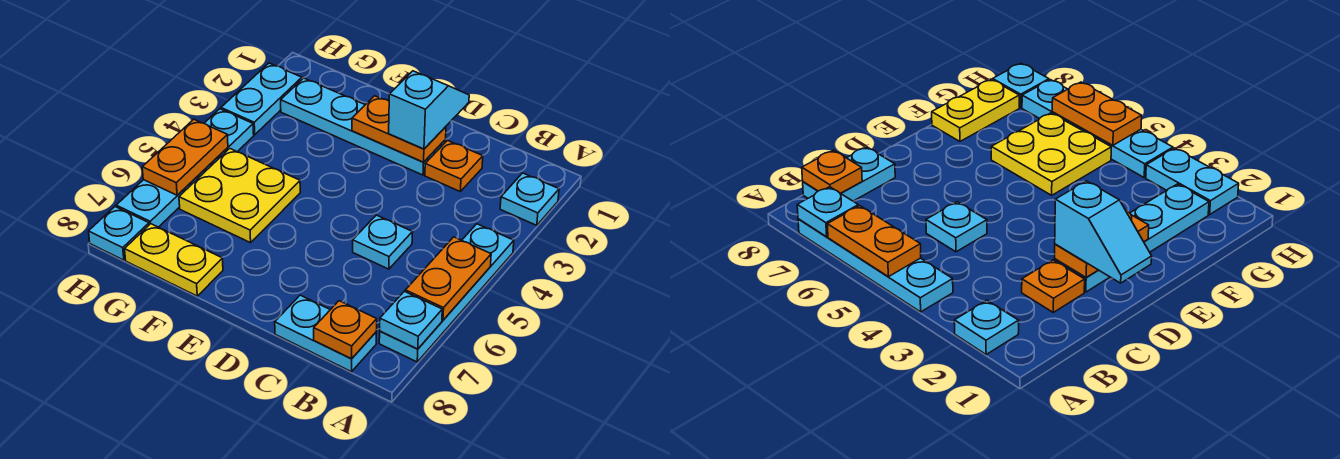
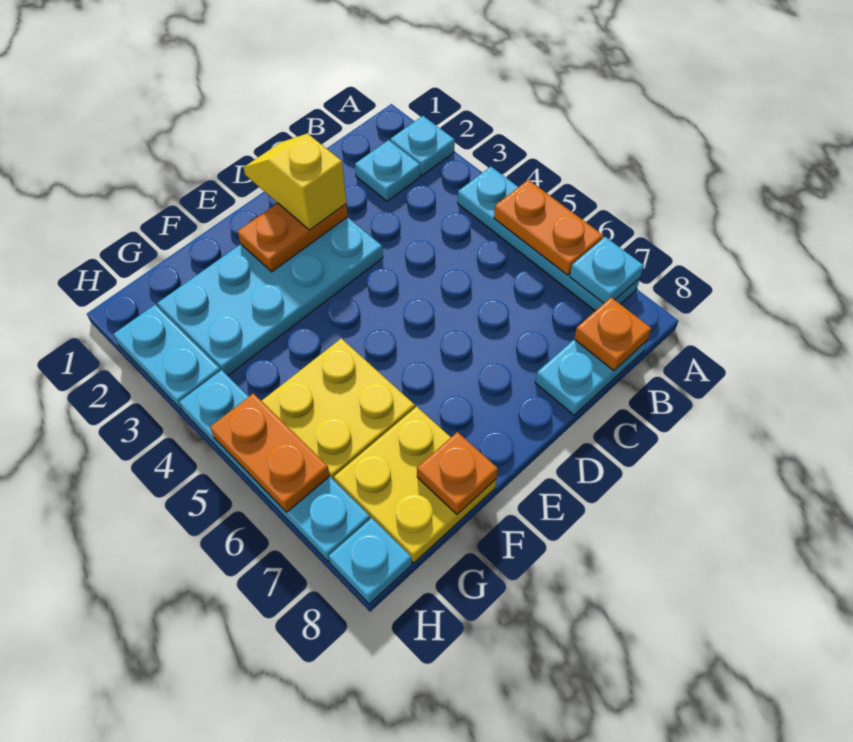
orange plate C2 level 1 -> orange plate F8 level 2
cyan plate C5 level 1 -> cyan plate B2 level 1
cyan slope D1:D2 level 3 top 2 -> yellow slope D1:D2 level 3 top 2
cyan plate D2:G2 level 1 -> cyan plate D2:G3 level 1
yellow plate F8:G8 level 1 -> yellow plate F7:G8 level 1

